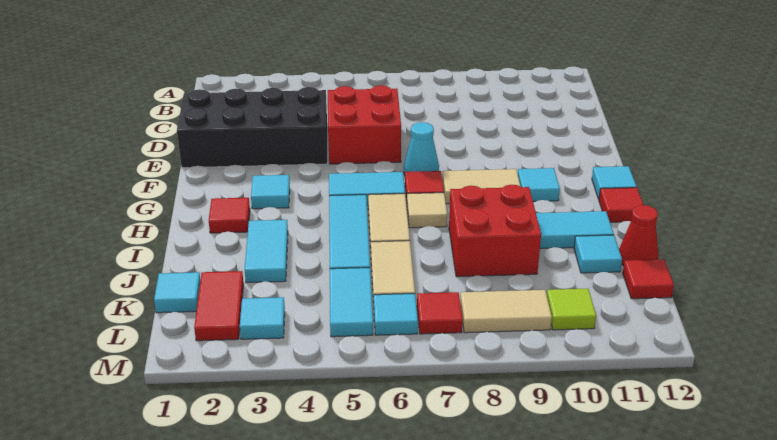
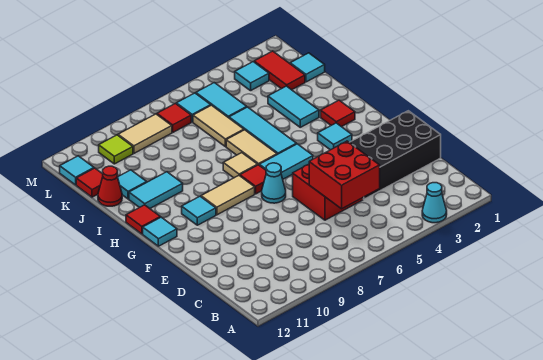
none -> cyan cone A3 level 1
red brick I8:J9 level 1 -> red brick C5:D6 level 2
none -> cyan tile L12 level 1

